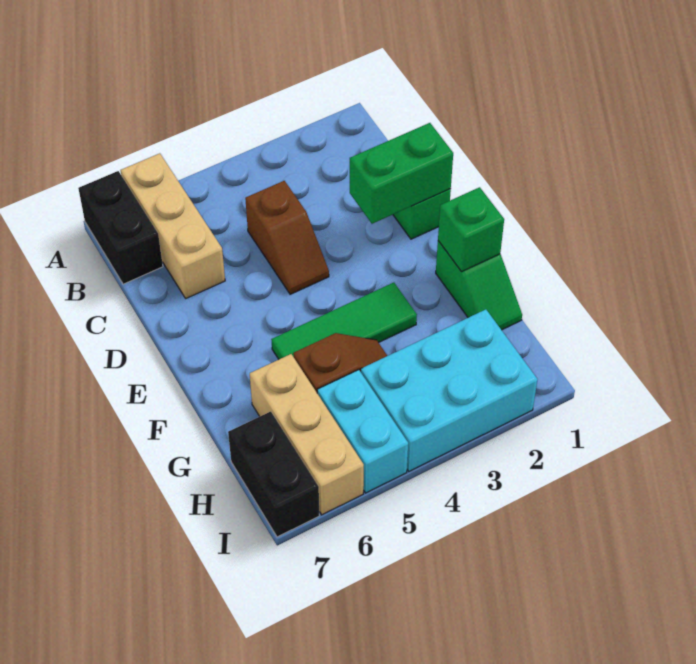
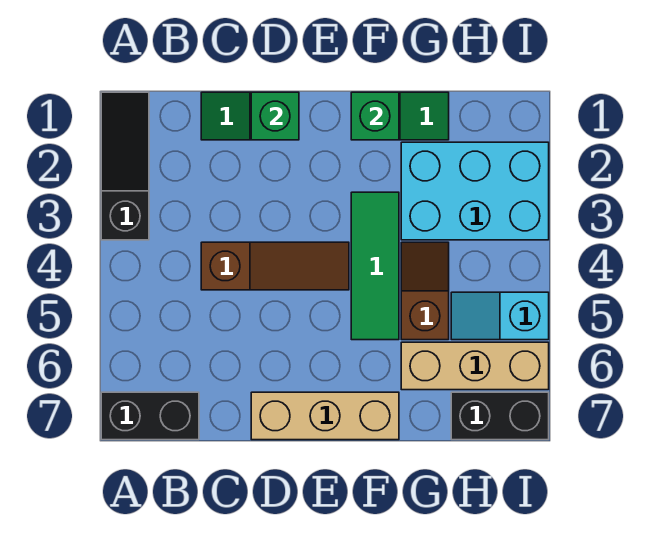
none -> black slope A1:A3 level 1 top 3
tan brick A6:C6 level 1 -> tan brick D7:F7 level 1
brown slope C4:D4 level 1 top C -> brown slope C4:E4 level 1 top C
green brick D1:D2 level 2 -> green brick D1 level 2
cyan brick H2:I4 level 1 -> cyan brick G2:I3 level 1
cyan brick H5:I5 level 1 -> cyan slope H5:I5 level 1 top I

